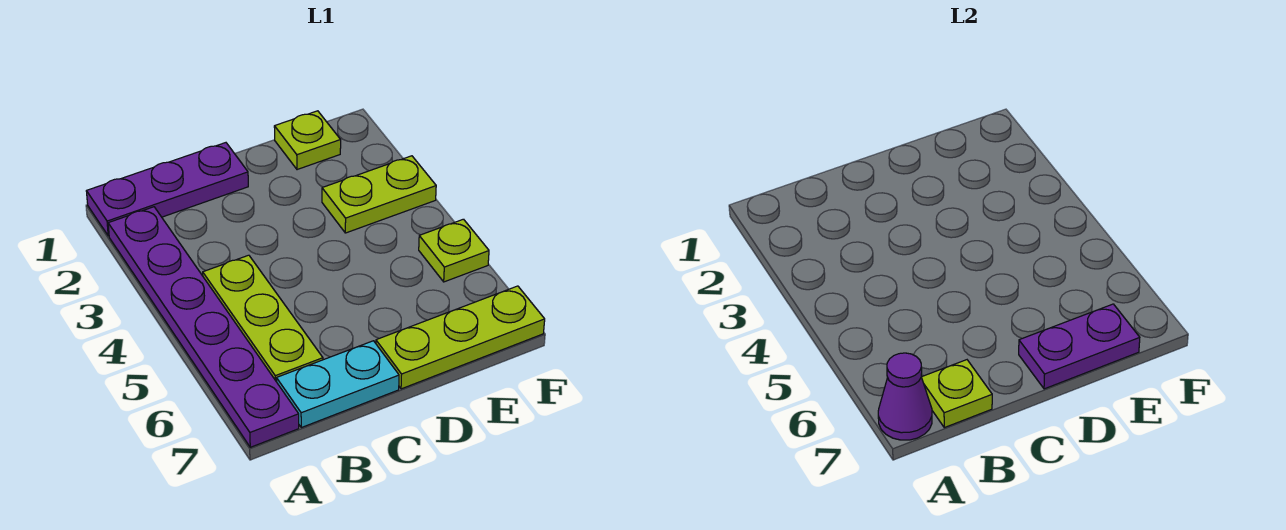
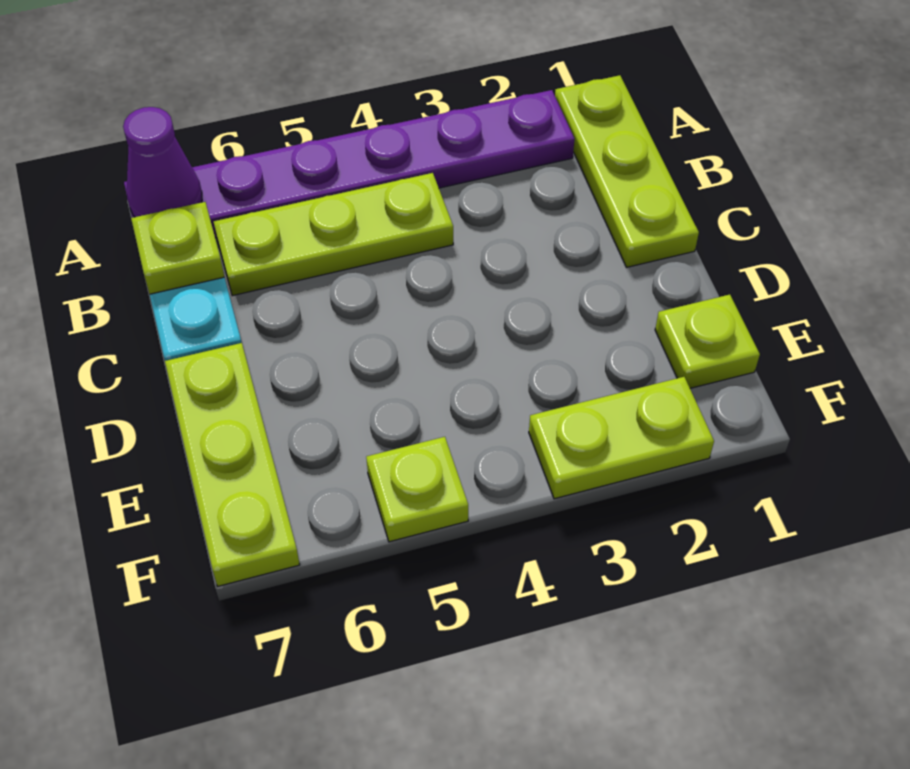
purple plate A1:C1 level 1 -> lime plate A1:C1 level 1
purple plate D7:E7 level 2 -> none
lime plate E3:F3 level 1 -> lime plate F2:F3 level 1

